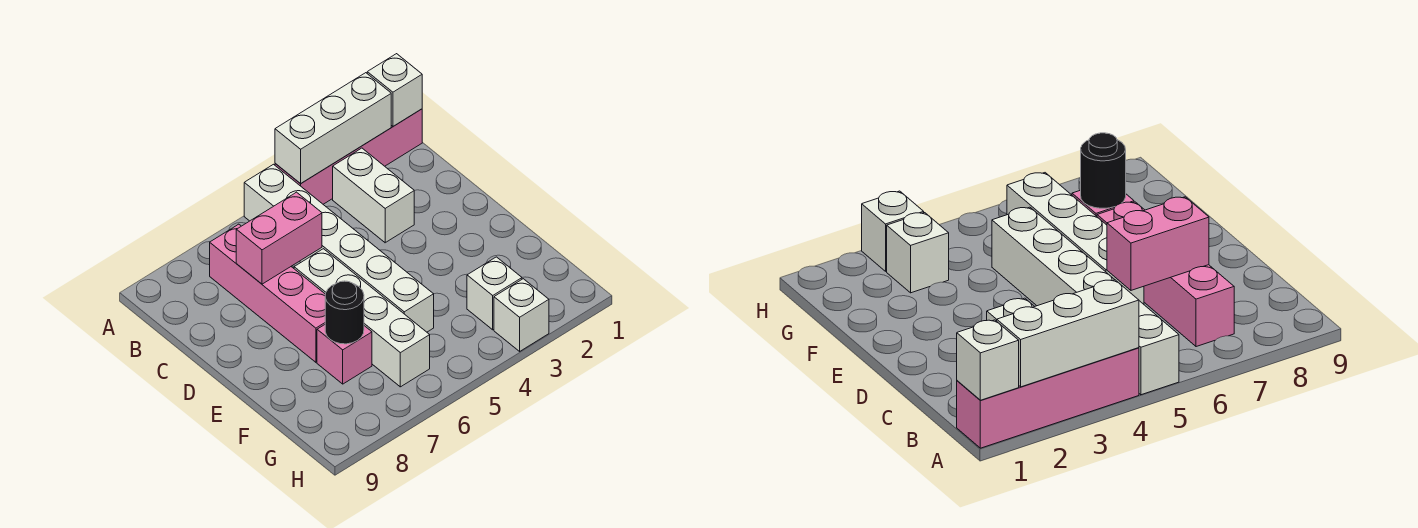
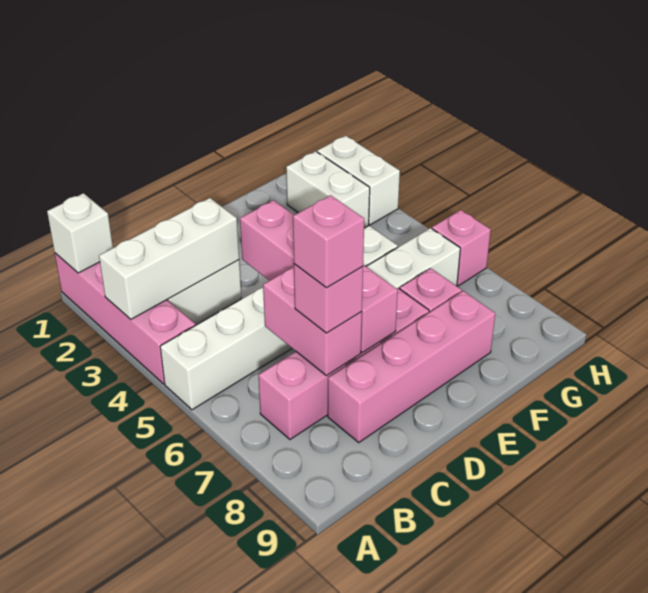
white brick A2:A4 level 2 -> white brick A3:C3 level 2
none -> pink brick C7 level 3
none -> pink brick C7 level 4
none -> pink brick C8:F8 level 1
none -> pink brick D4:D7 level 2
black round brick F7 level 2 -> none
white brick G3 level 1 -> white brick G2:G3 level 1
white brick H3 level 1 -> white brick H2:H3 level 1
none -> pink brick H6 level 1

